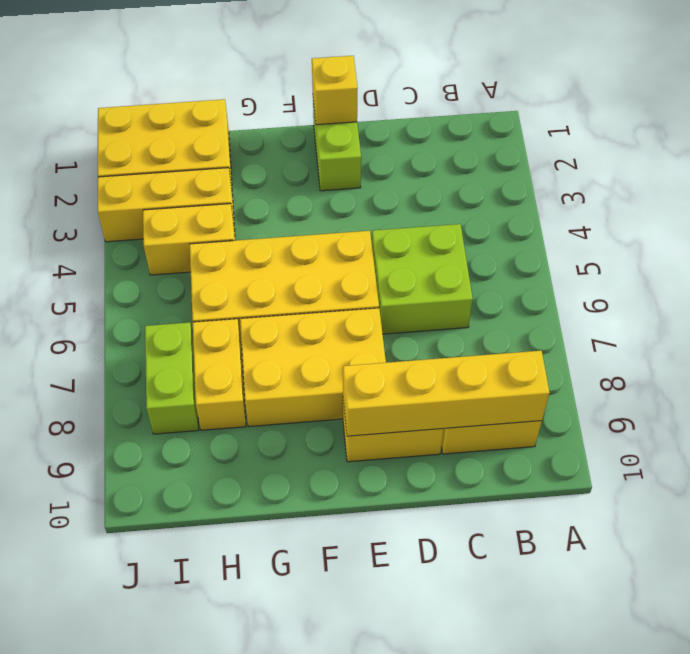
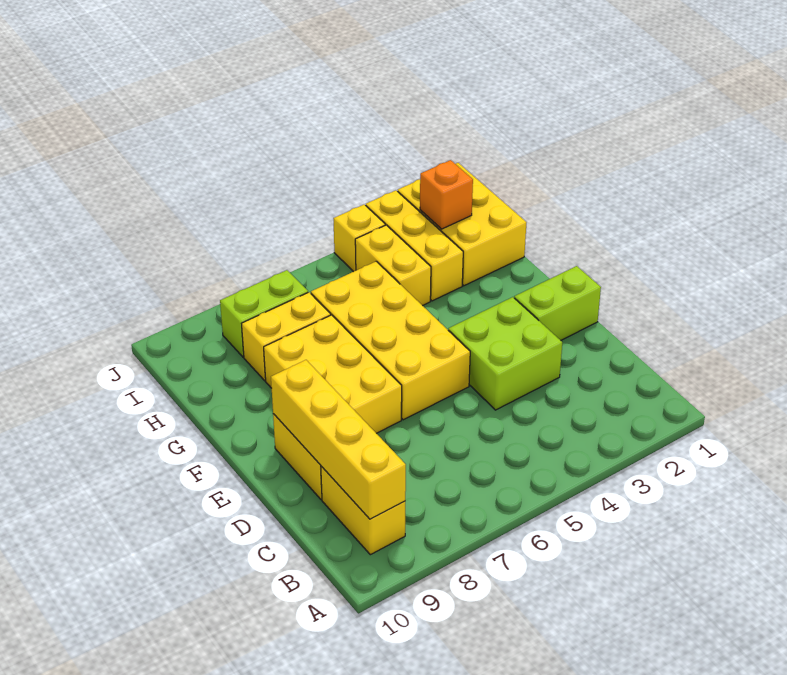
lime brick C5:D6 level 1 -> lime brick D3:E4 level 1
yellow brick E1 level 2 -> yellow brick J4 level 1
none -> orange brick I2 level 2

